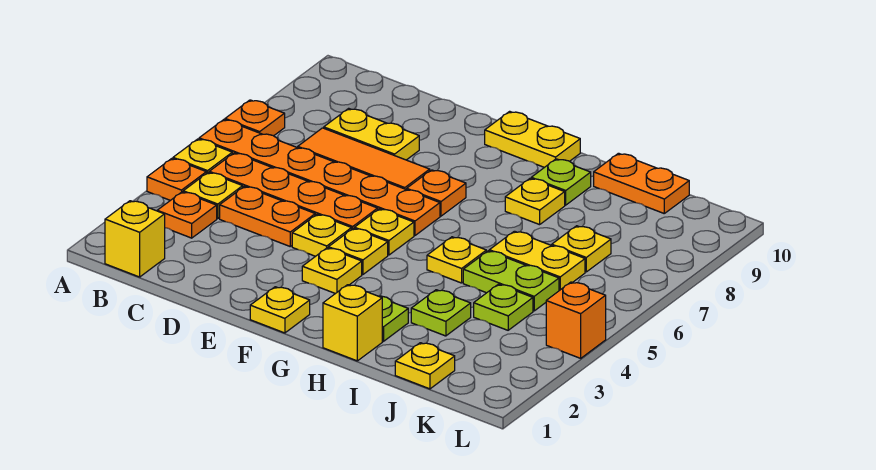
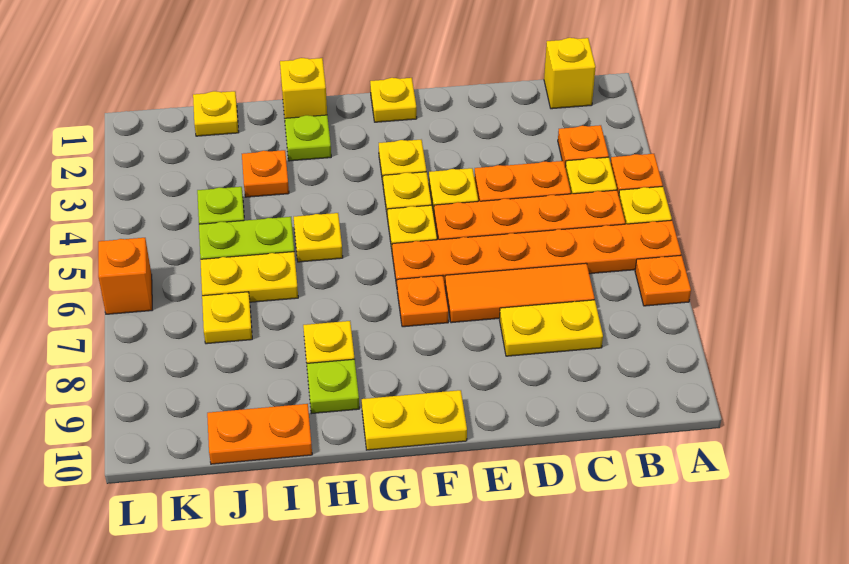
lime plate I3 level 1 -> orange plate I3 level 1
orange brick L4 level 1 -> orange brick L6 level 1

